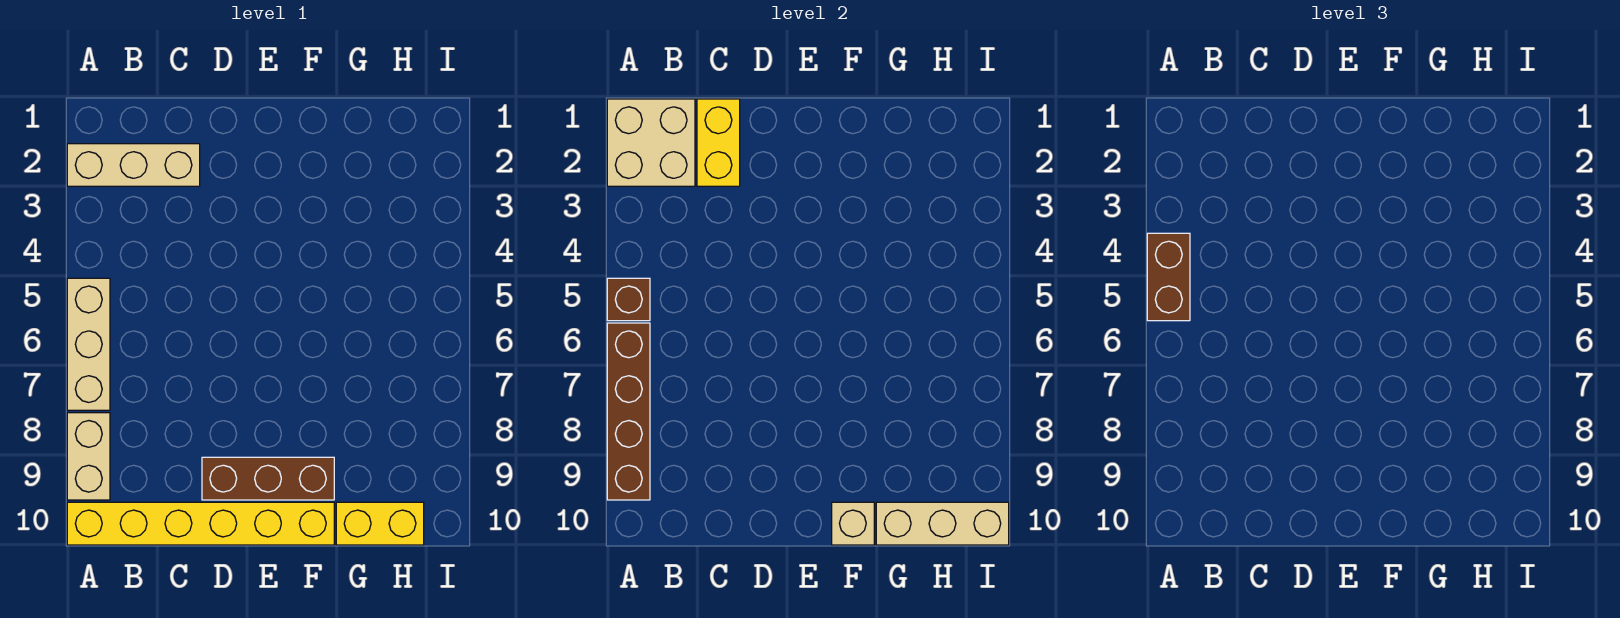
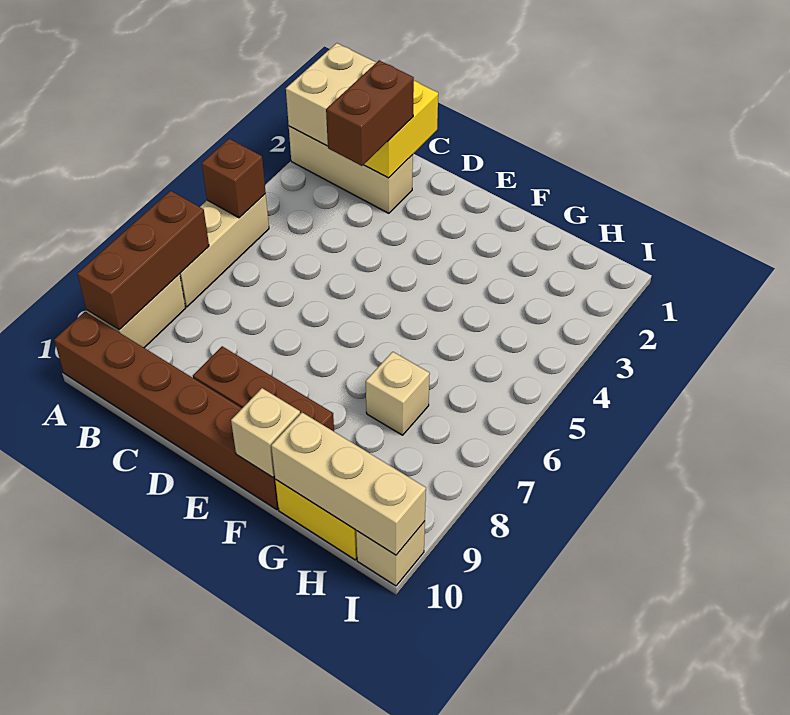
brown brick A4:A5 level 3 -> brown brick C2:C3 level 3
brown brick A6:A9 level 2 -> brown brick A7:A9 level 2
yellow brick A10:F10 level 1 -> brown brick A10:F10 level 1
none -> tan brick G7 level 1
none -> tan brick I10 level 1

